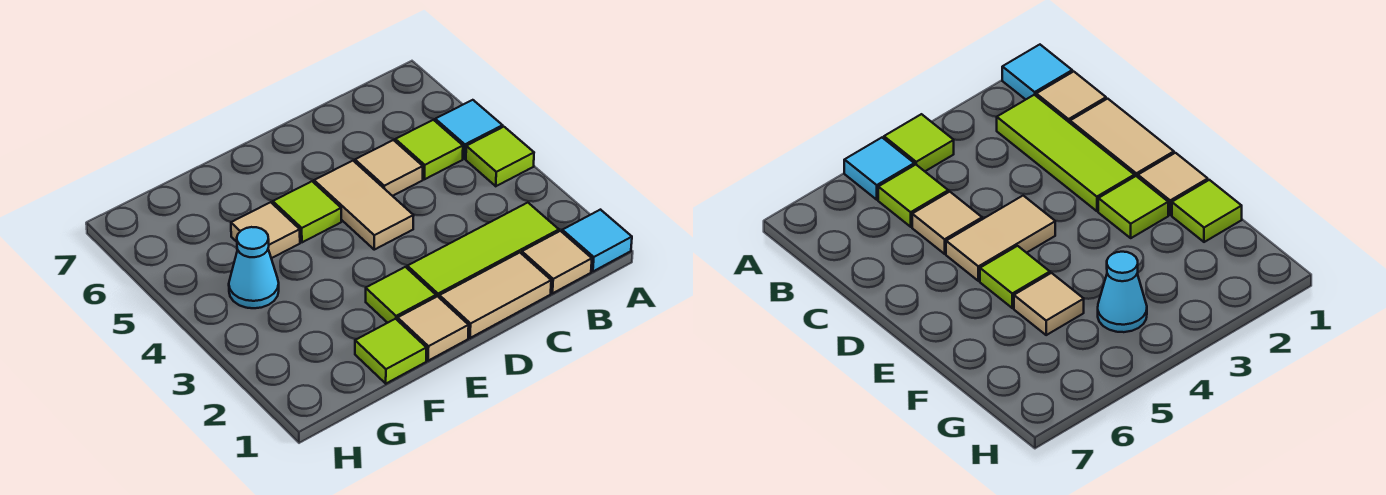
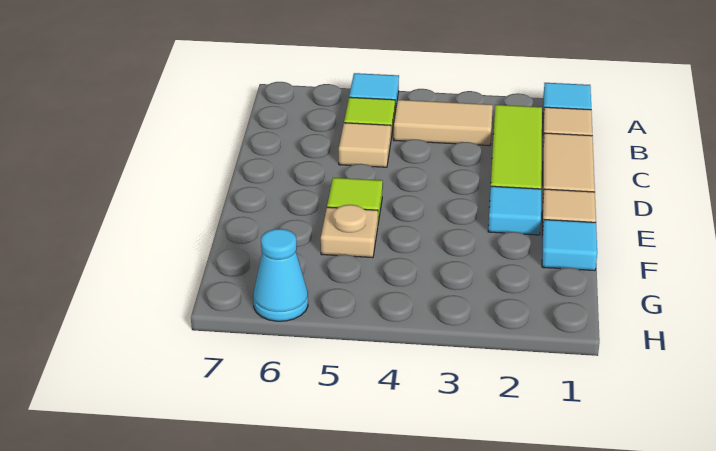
lime tile A4 level 1 -> none
tan tile D4:D5 level 1 -> tan tile B3:B4 level 1
lime tile E2 level 1 -> cyan tile E2 level 1
lime tile F1 level 1 -> cyan tile F1 level 1
tan tile F5 level 1 -> tan plate F5 level 1
cyan cone G4 level 1 -> cyan cone H6 level 1

